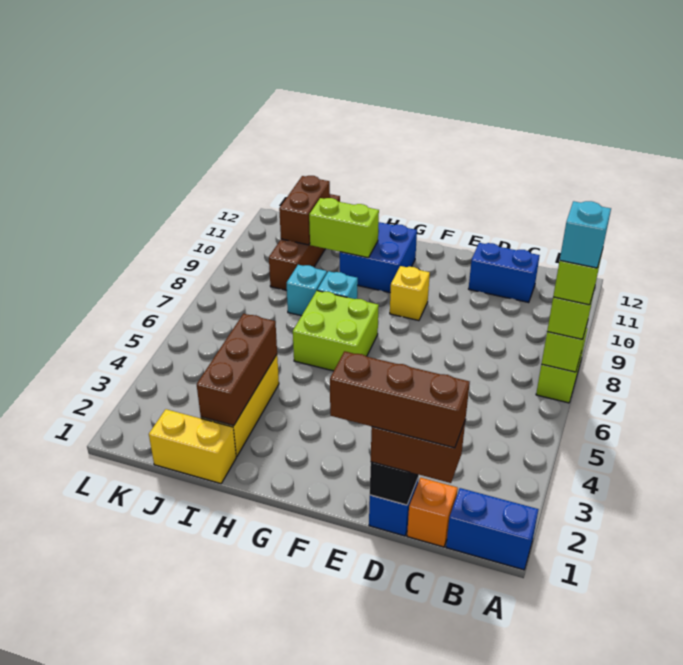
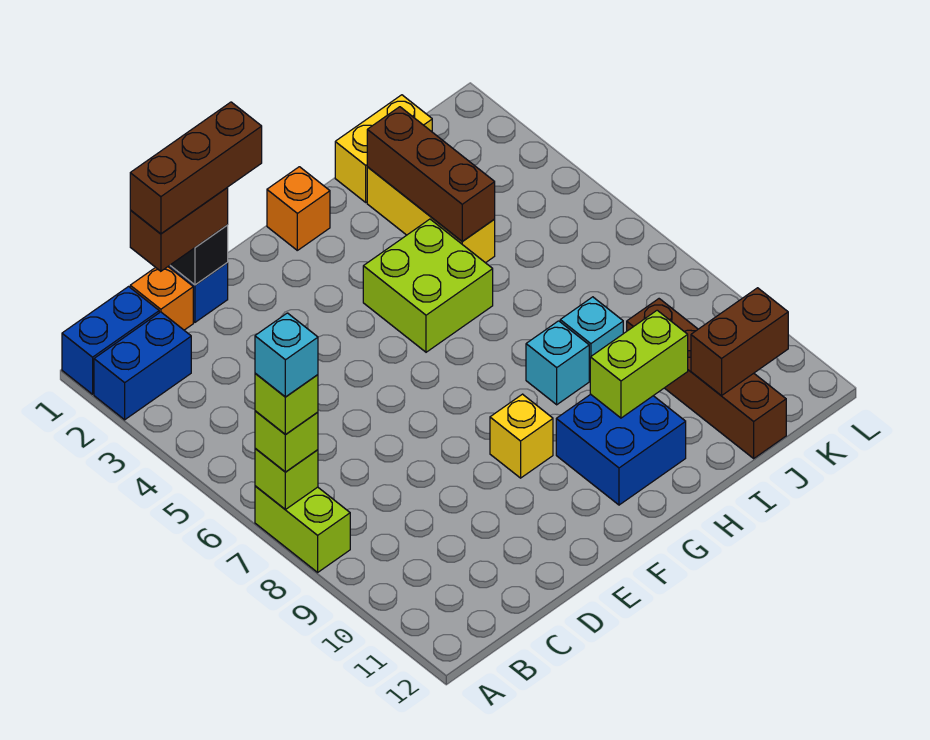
blue brick C11:D11 level 1 -> blue brick A2:B2 level 1
none -> orange brick G1 level 1
lime brick G6:H7 level 1 -> lime brick G4:H5 level 1
brown brick J10:J11 level 2 -> brown brick J11:K11 level 2

